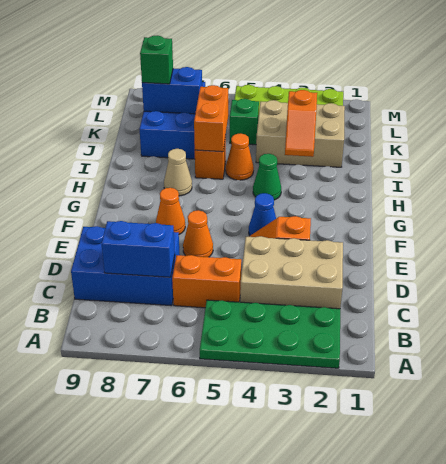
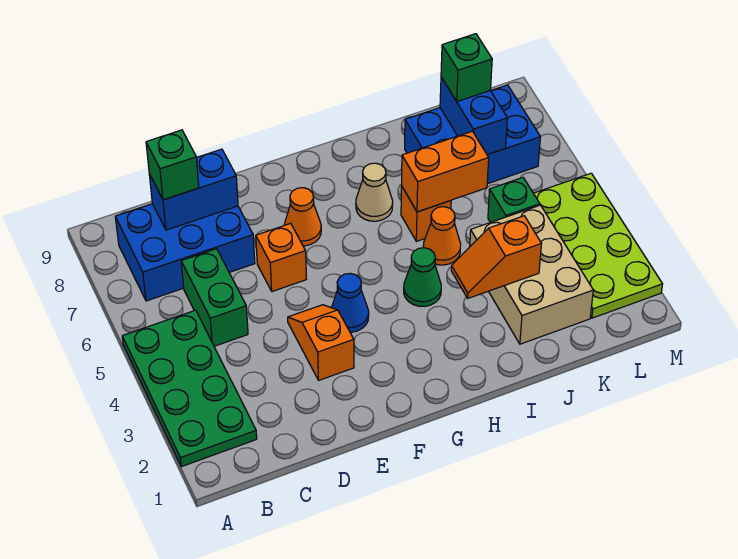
tan brick C2:D4 level 1 -> none
orange brick C5:C6 level 1 -> green brick C5:C6 level 1
blue brick C7:D9 level 1 -> blue brick B7:D8 level 1
blue brick C7:C8 level 2 -> blue brick C8:D8 level 2
none -> green brick C8 level 3
orange cone E6 level 1 -> orange brick E6 level 1

